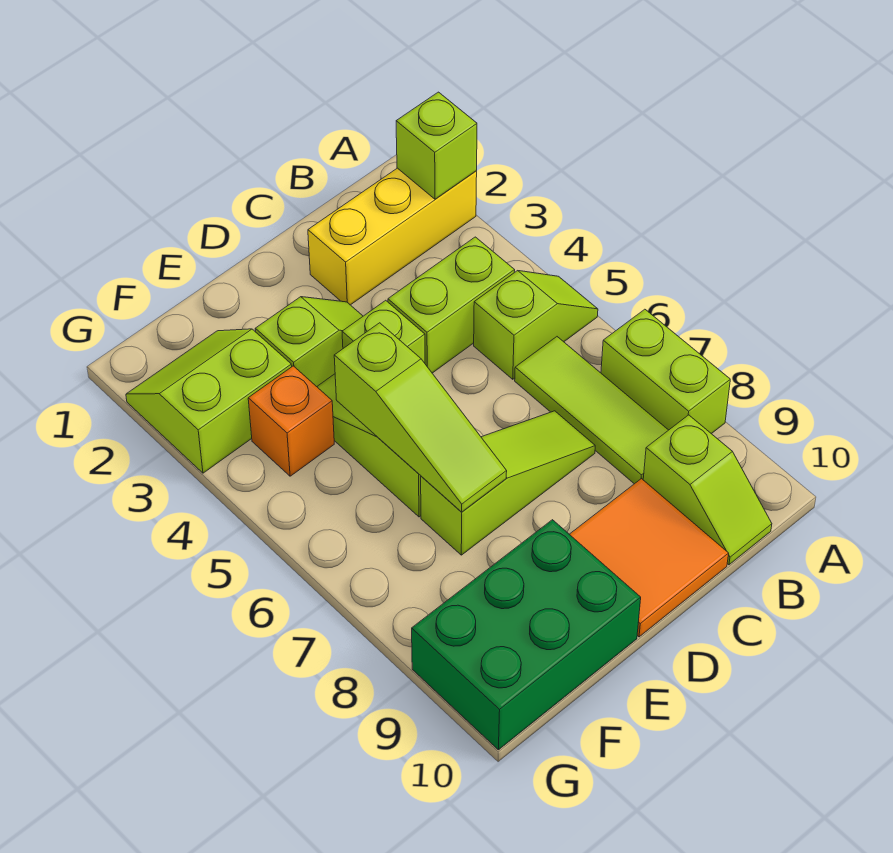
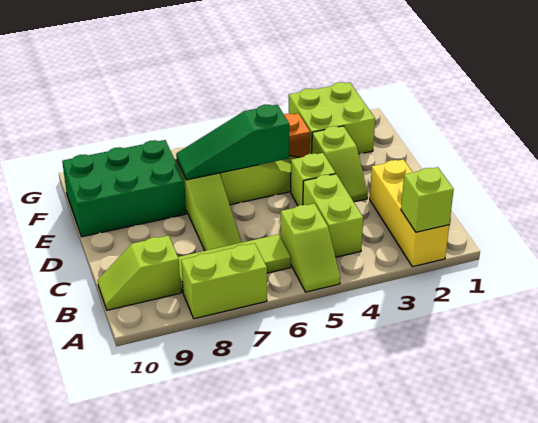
orange tile C9:D10 level 1 -> none
lime slope E5:E7 level 2 top 5 -> green slope E5:E7 level 2 top 5
green brick E9:G10 level 1 -> green brick E8:F10 level 1
lime slope F2:G3 level 1 top 3 -> lime brick F2:G3 level 1

